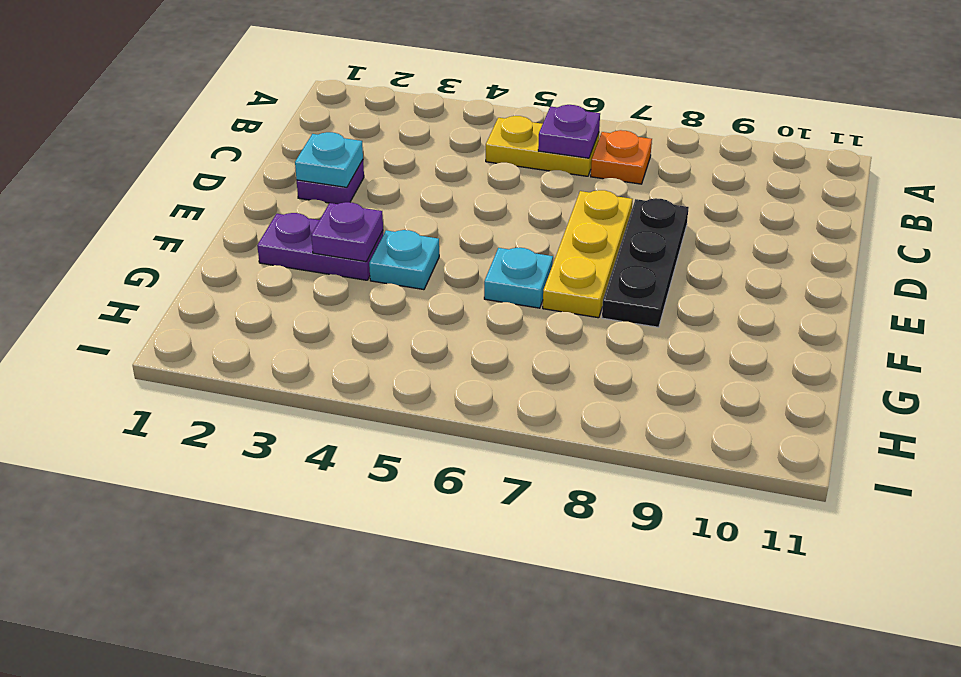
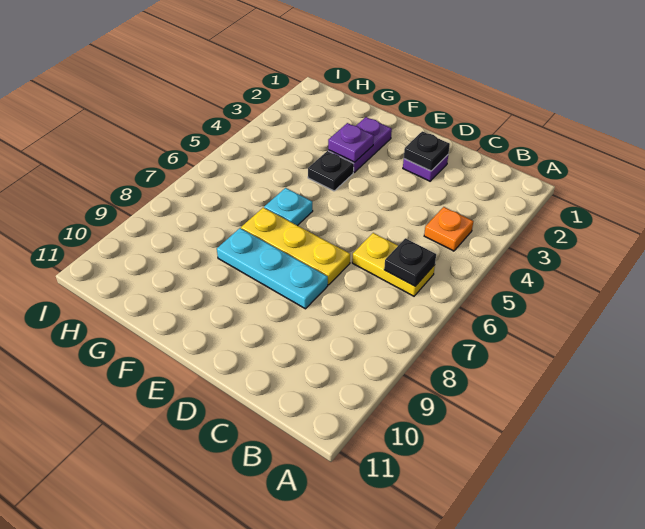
yellow plate B5:B6 level 1 -> yellow plate B6:C6 level 1
purple plate B6 level 2 -> black plate B6 level 2
orange plate B7 level 1 -> orange plate B4 level 1
cyan plate D2 level 2 -> black plate D2 level 2
black plate D8:F8 level 1 -> cyan plate D8:F8 level 1
cyan plate F4 level 1 -> black plate F4 level 1

